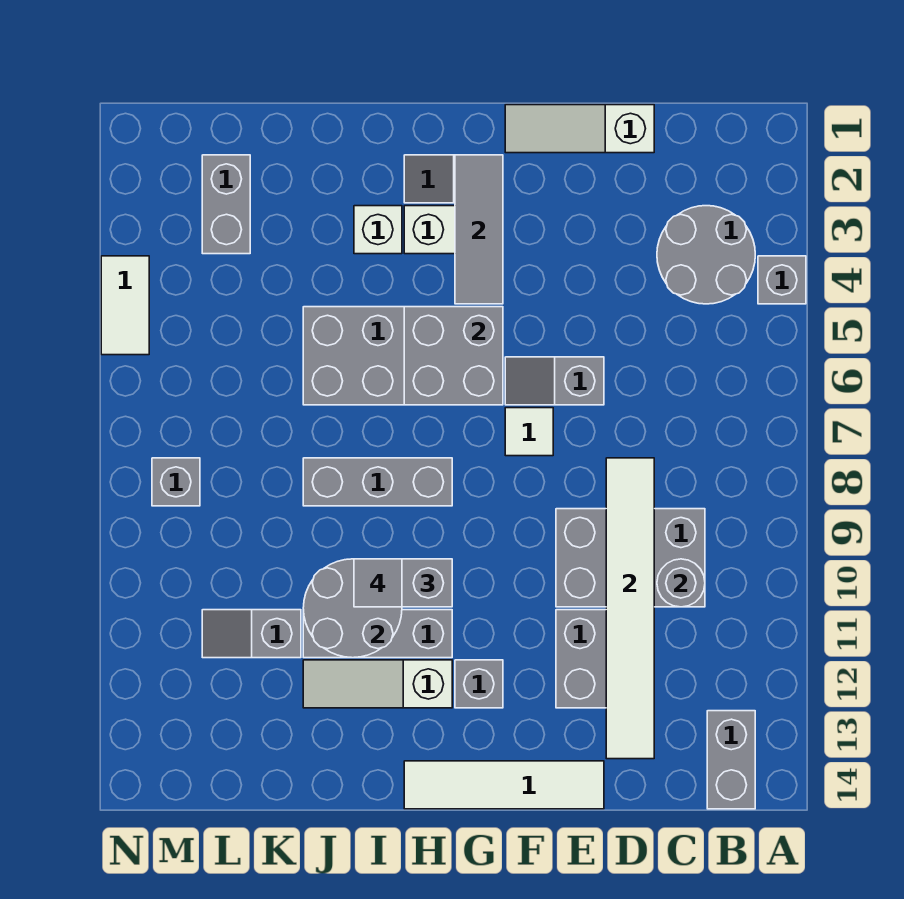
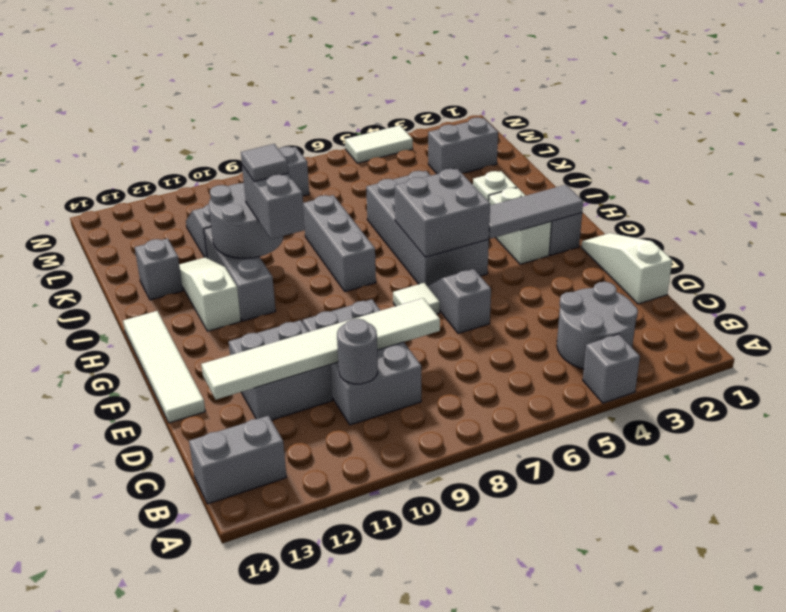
grey brick G12 level 1 -> grey brick J13 level 1

